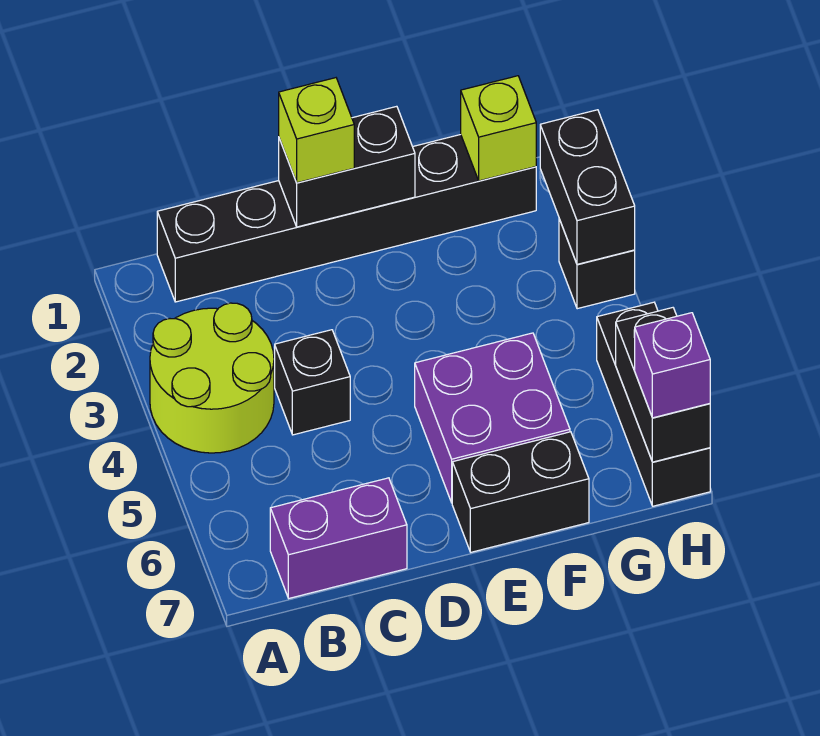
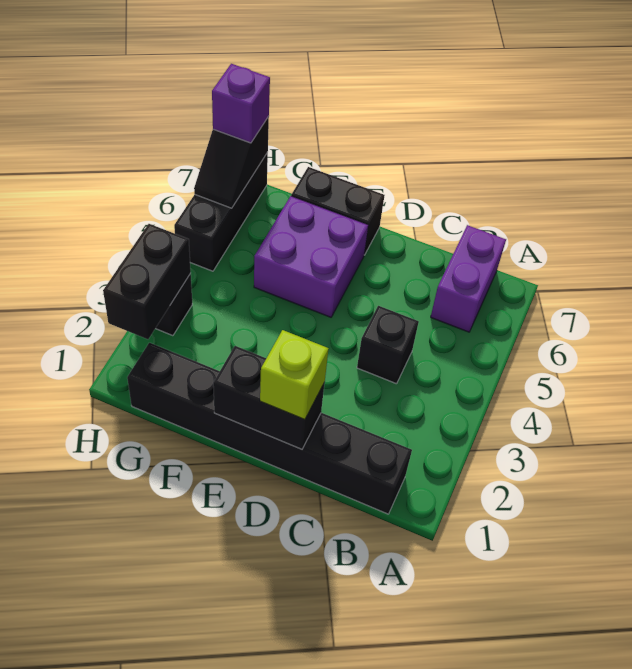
lime round brick A3:B4 level 1 -> none
purple brick B7:C7 level 1 -> purple brick B6:B7 level 1
lime brick G1 level 2 -> none
black brick H6:H7 level 2 -> black slope H6:H7 level 2 top 7

